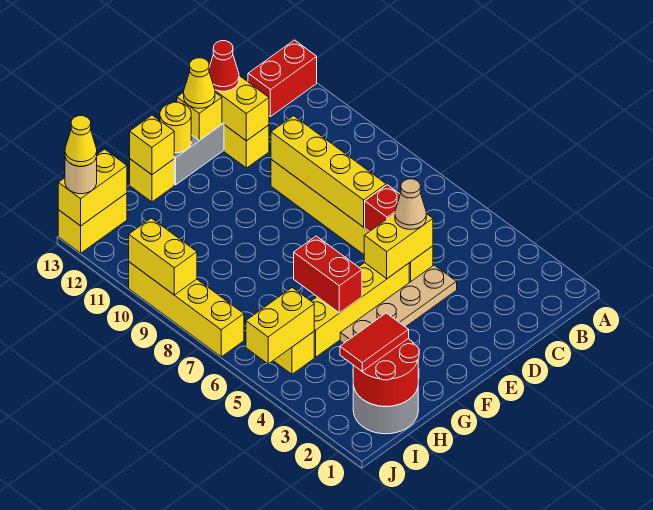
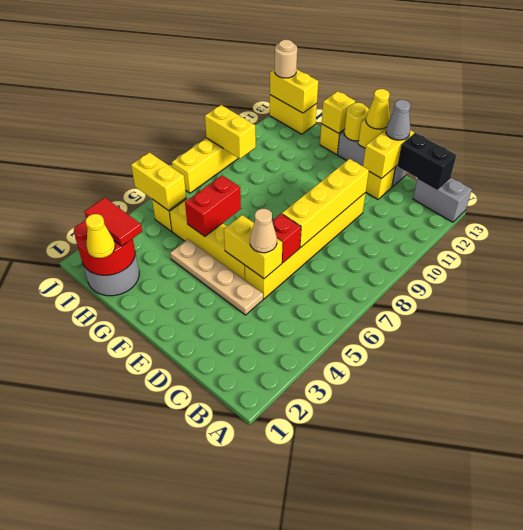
red brick A13:B13 level 1 -> grey brick A13:B13 level 1
none -> black brick B13:C13 level 2
red cone D13 level 3 -> grey cone D13 level 3
yellow brick J9:J10 level 2 -> yellow brick I9:J9 level 2
yellow cone J13 level 4 -> yellow cone H1 level 3

